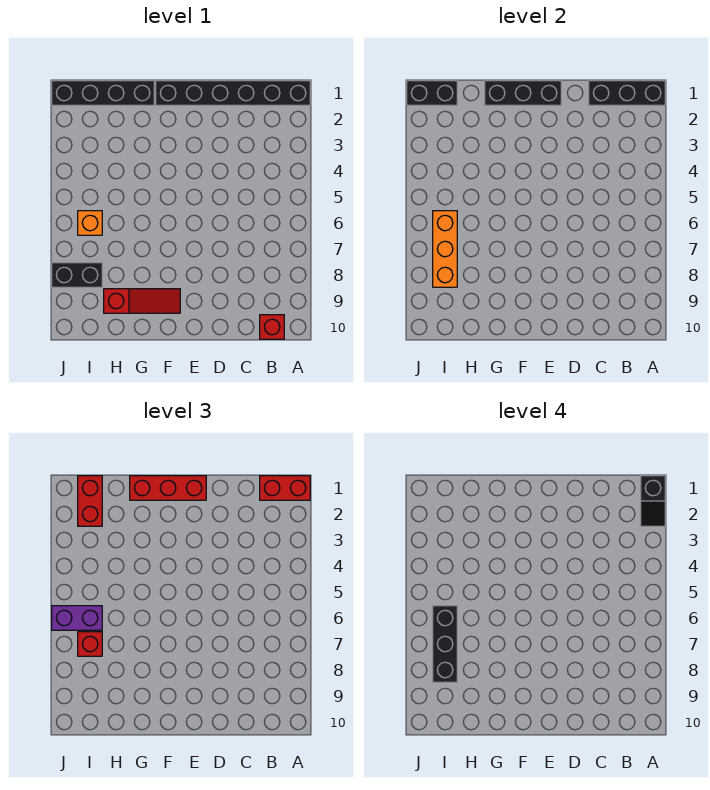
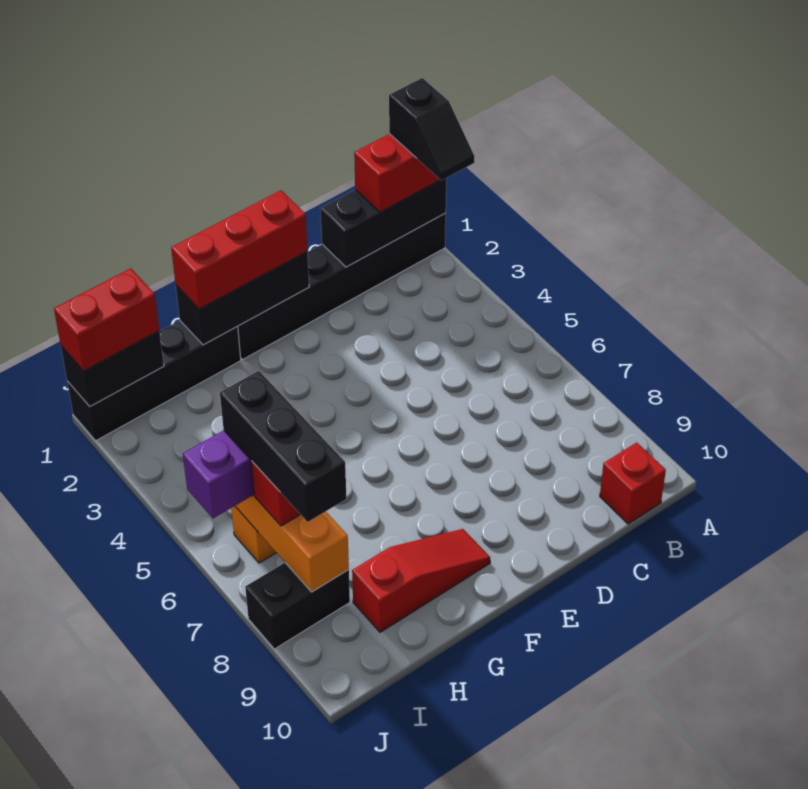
red brick I1:I2 level 3 -> red brick I1:J1 level 3

